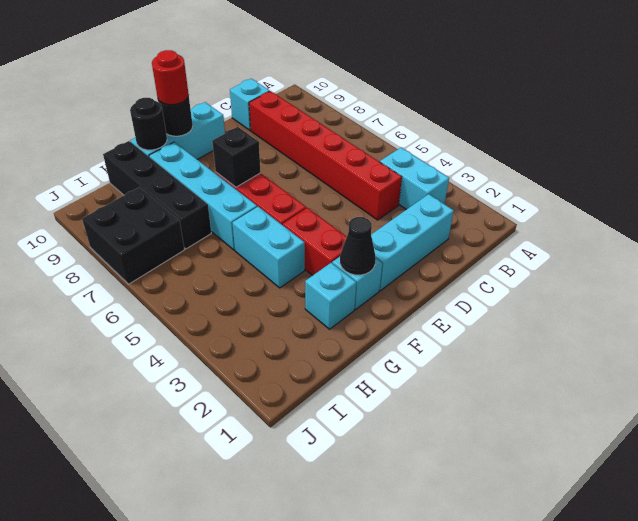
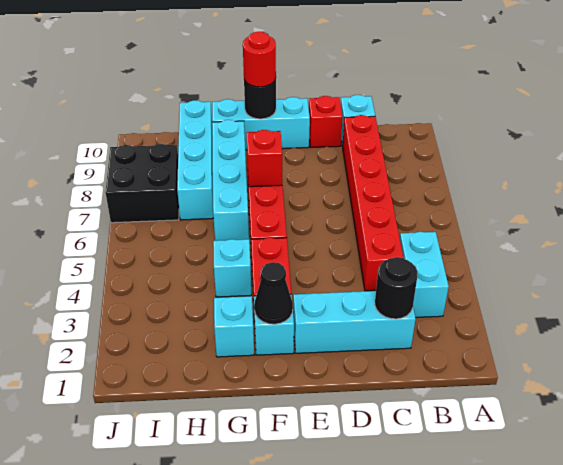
none -> red brick D10 level 1
black brick F7 level 2 -> red brick F7 level 2
cyan brick G4:G5 level 1 -> cyan brick G4 level 1
black round brick G10 level 2 -> black round brick C2 level 2
black brick H7:H10 level 1 -> cyan brick H7:H10 level 1

